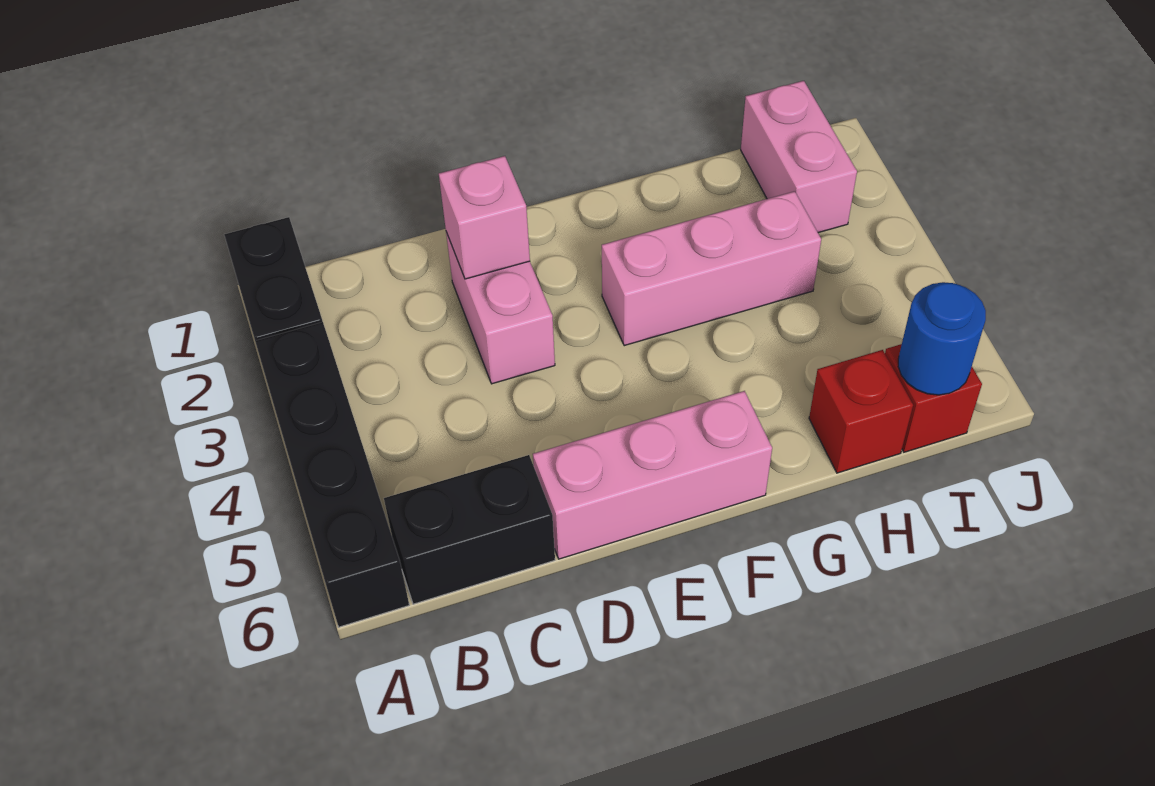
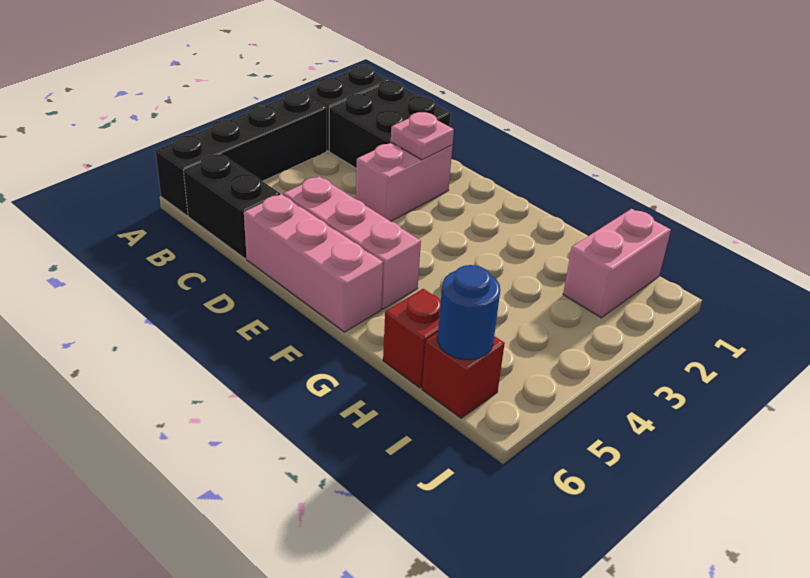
none -> black brick B1:C2 level 1
pink brick D2 level 2 -> pink plate D2 level 2
pink brick F3:H3 level 1 -> pink brick D5:F5 level 1

